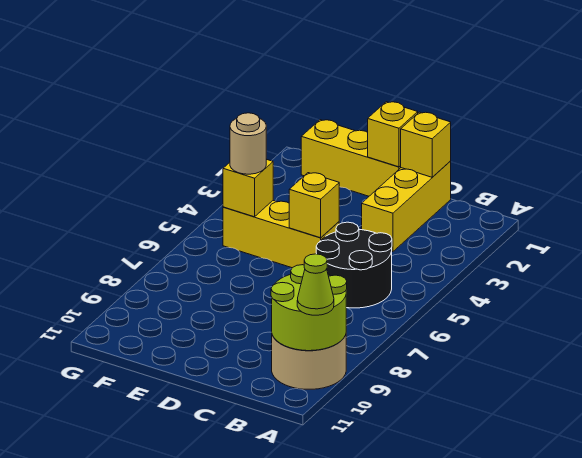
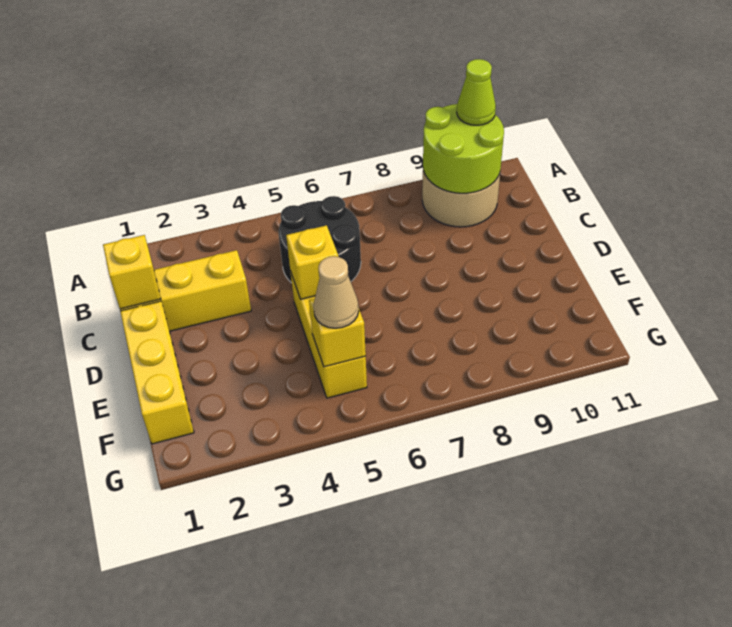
yellow brick D1 level 2 -> none
tan round brick F5 level 3 -> tan cone F5 level 3

